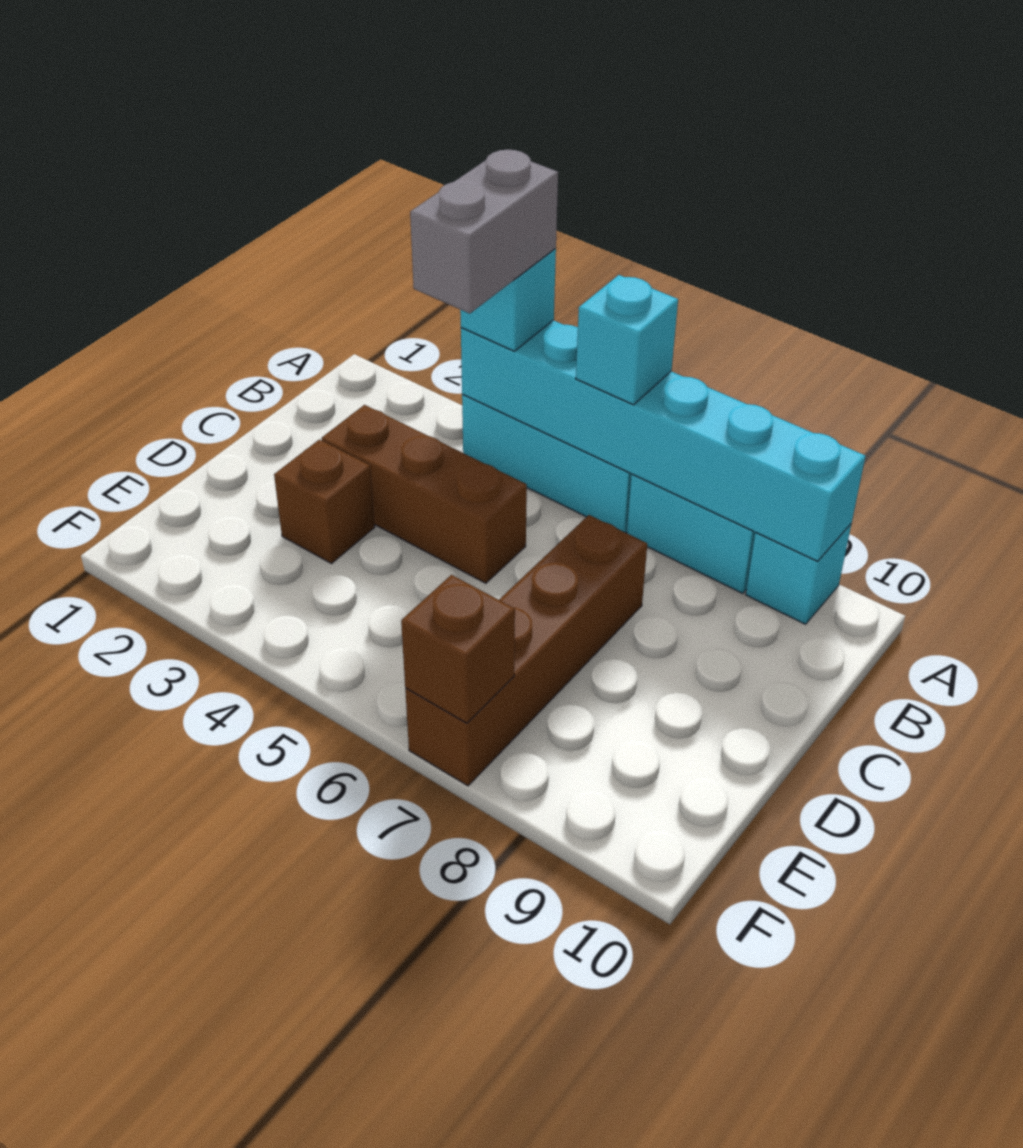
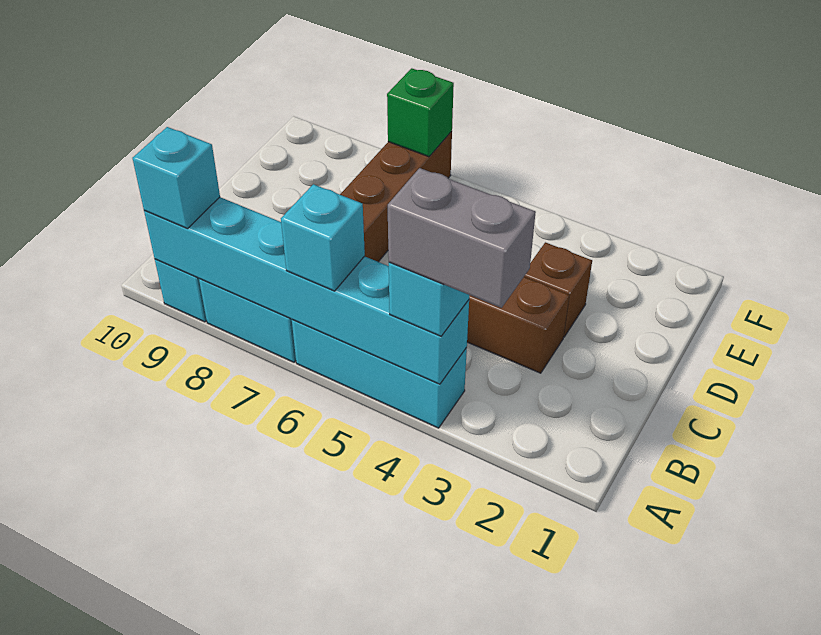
grey brick A4:B4 level 4 -> grey brick A3:A4 level 4
none -> cyan brick A9 level 3
brown brick F7 level 2 -> green brick F7 level 2

